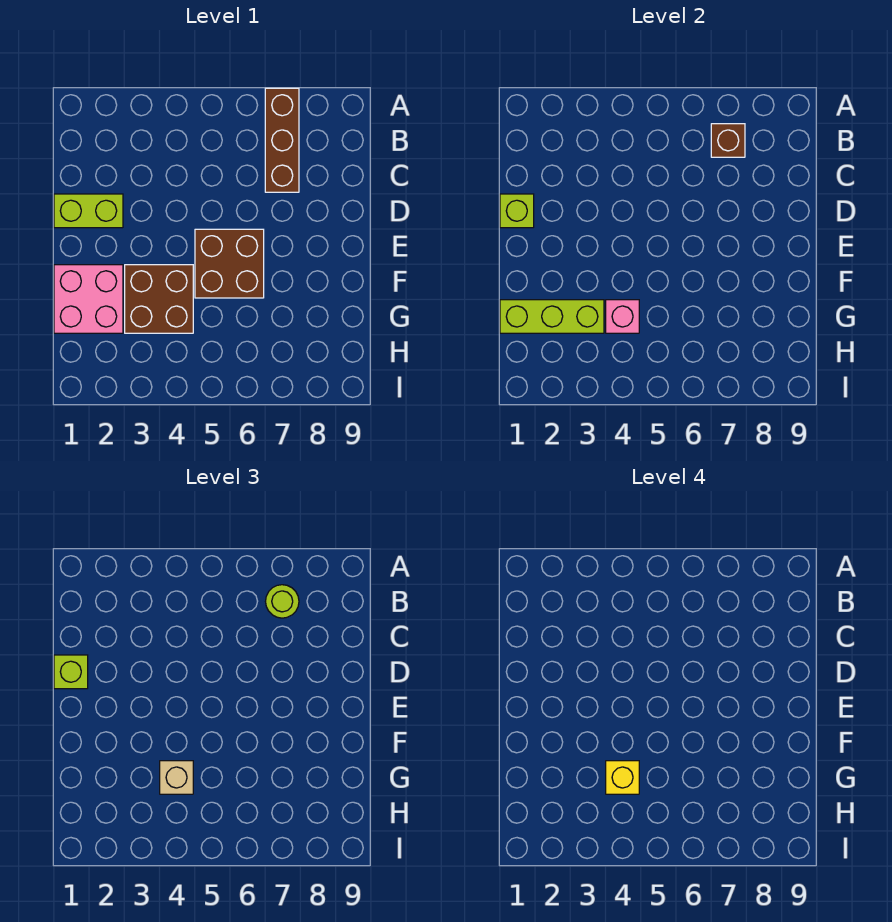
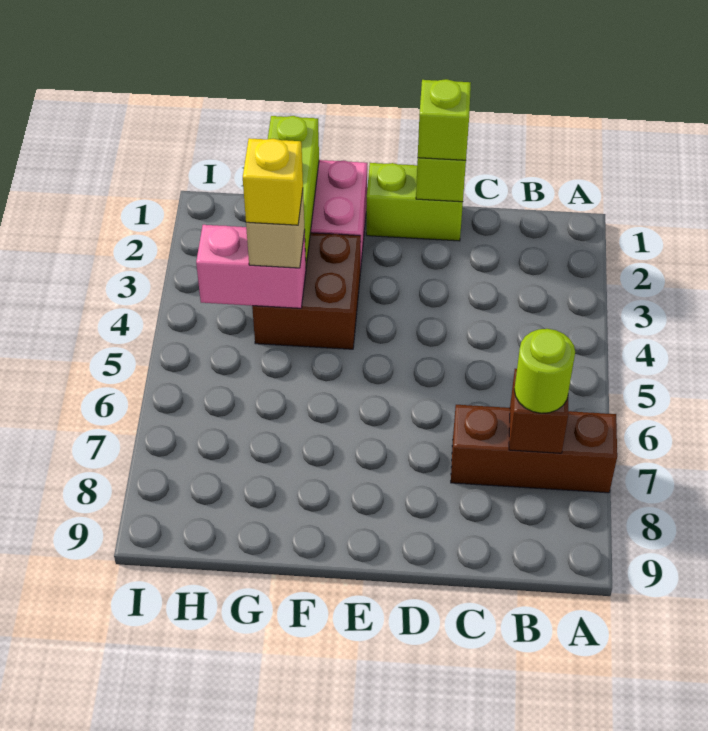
lime brick D1:D2 level 1 -> lime brick D1:E1 level 1
brown brick E5:F6 level 1 -> none
pink brick G4 level 2 -> pink brick G4:H4 level 2

